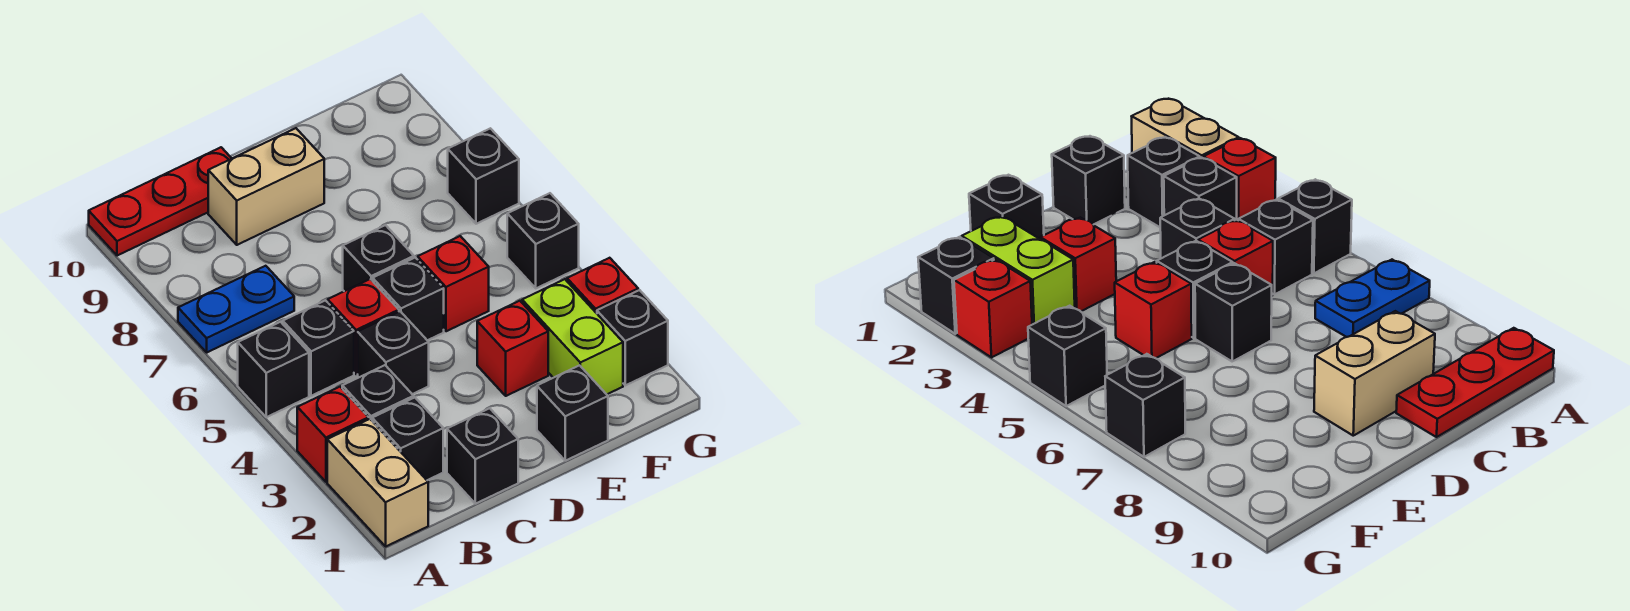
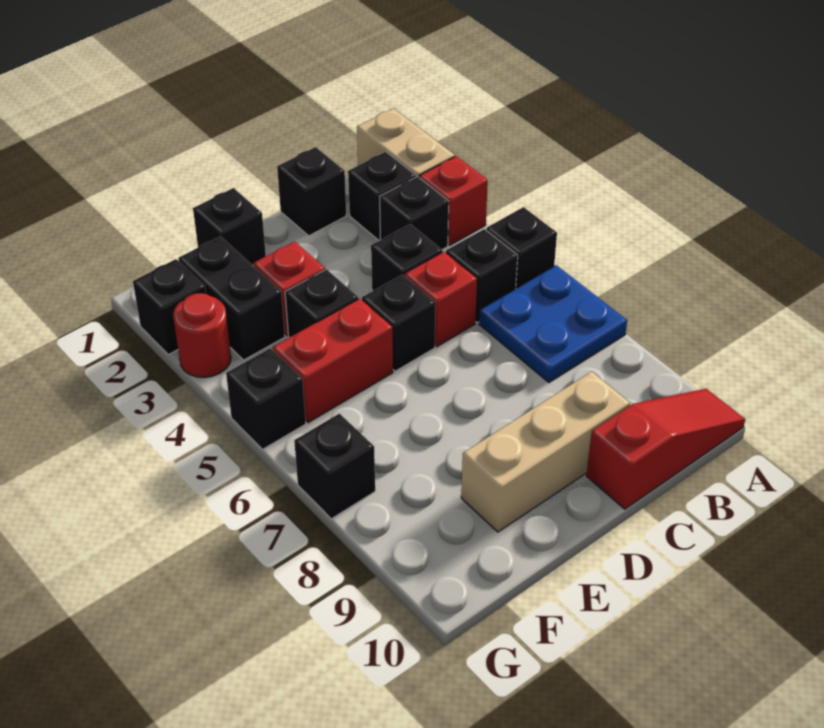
blue plate A7:B7 level 1 -> blue plate A6:B7 level 1
red plate A10:C10 level 1 -> red slope A10:C10 level 1 top C
tan brick C9:D9 level 1 -> tan brick C9:E9 level 1
black brick D6 level 1 -> black brick E4 level 1
red brick E5 level 1 -> red brick E5:F5 level 1
lime brick F2:F3 level 1 -> black brick F2:F3 level 1
red brick G3 level 1 -> red round brick G3 level 1

